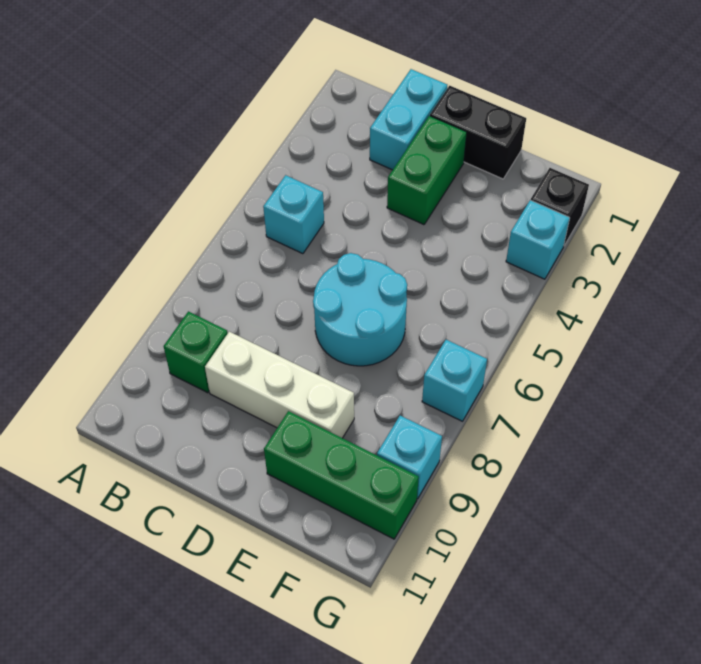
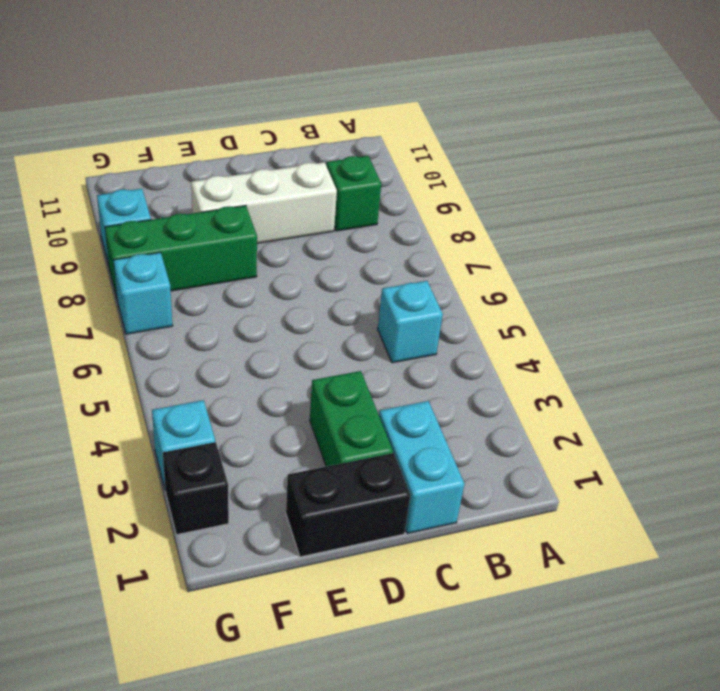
cyan round brick D6:E7 level 1 -> none
green brick E10:G10 level 1 -> green brick E8:G8 level 1

